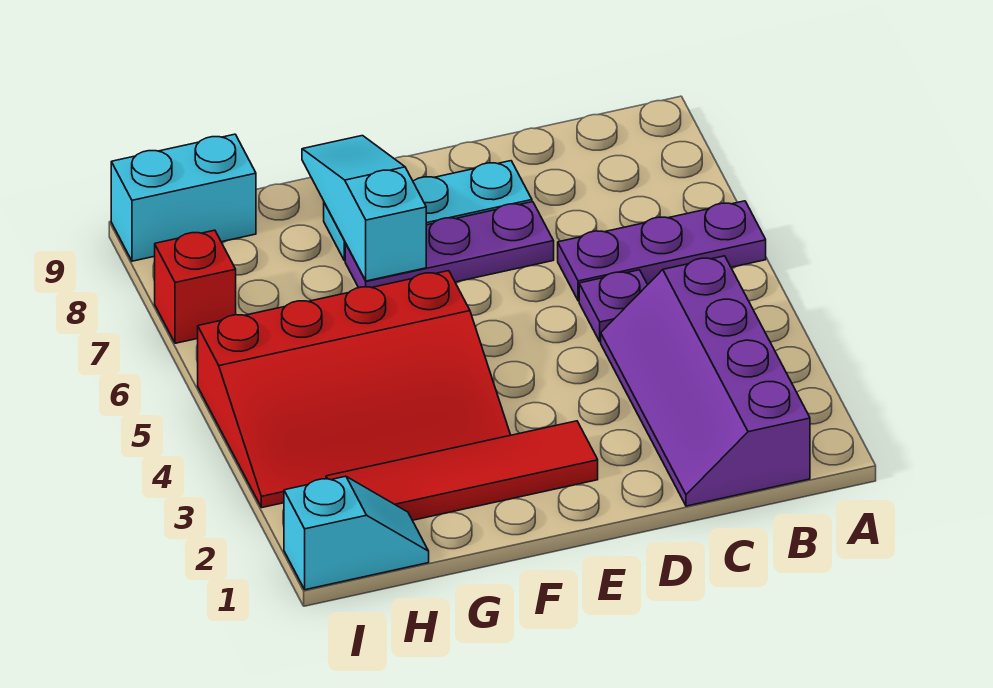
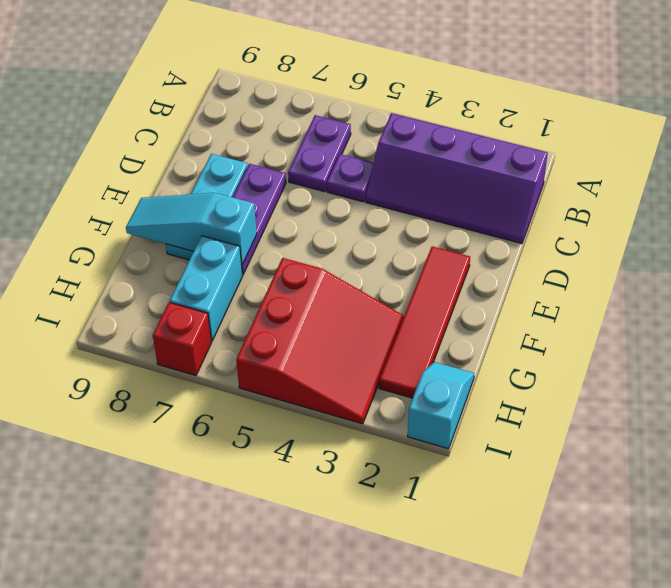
purple plate A6:C6 level 1 -> purple plate B6:C6 level 1
red slope F3:I5 level 1 top 5 -> red slope G3:I5 level 1 top 5
cyan brick H9:I9 level 1 -> cyan brick G7:H7 level 1

